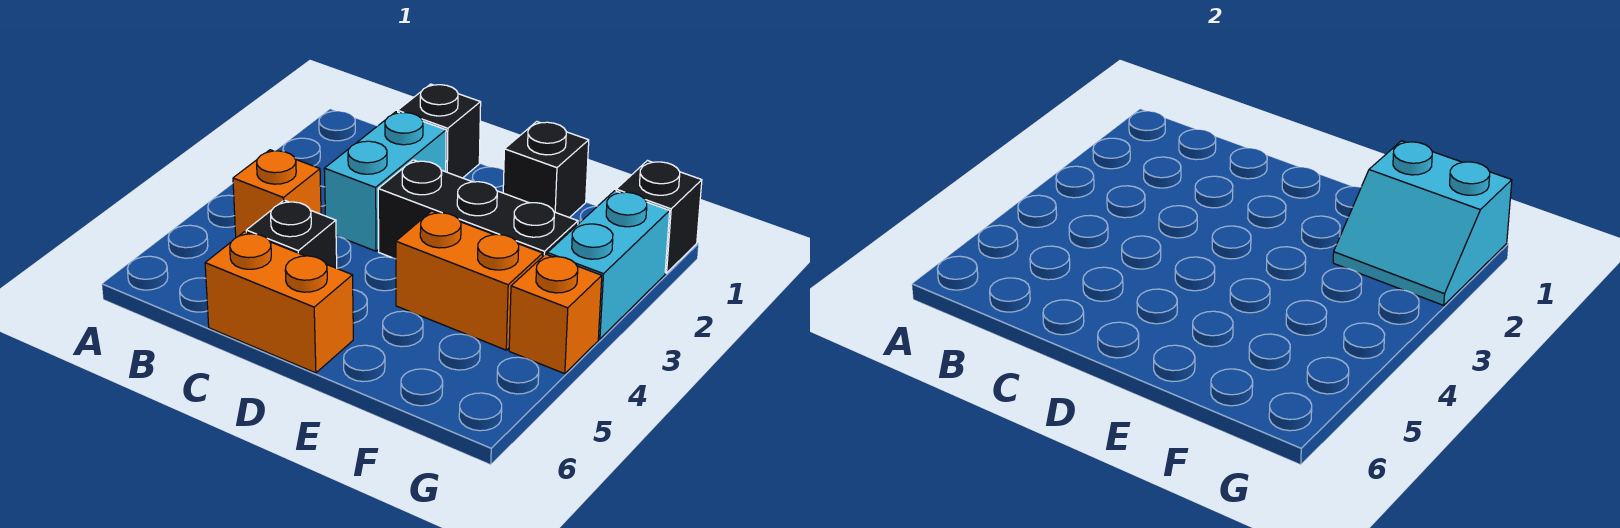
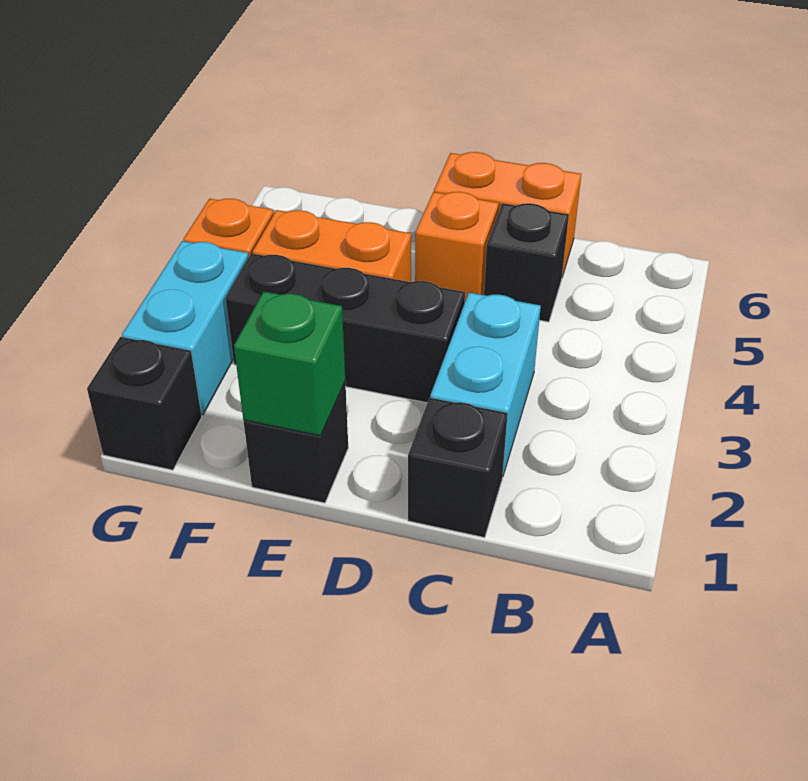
orange brick B4 level 1 -> orange brick D5 level 1
none -> green brick E1 level 2
cyan slope F1:G2 level 2 top 1 -> none

